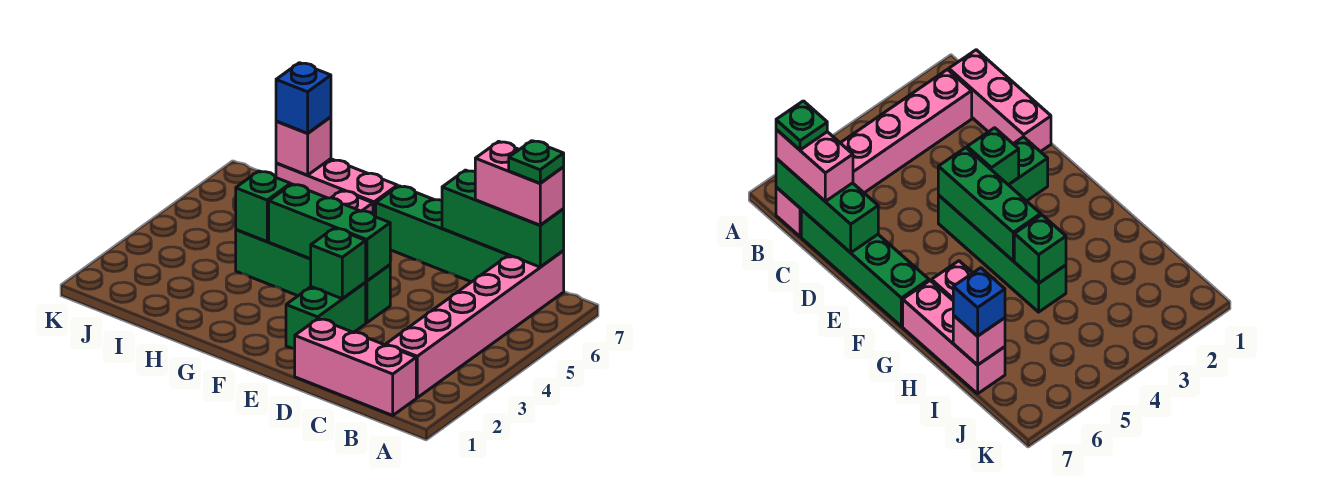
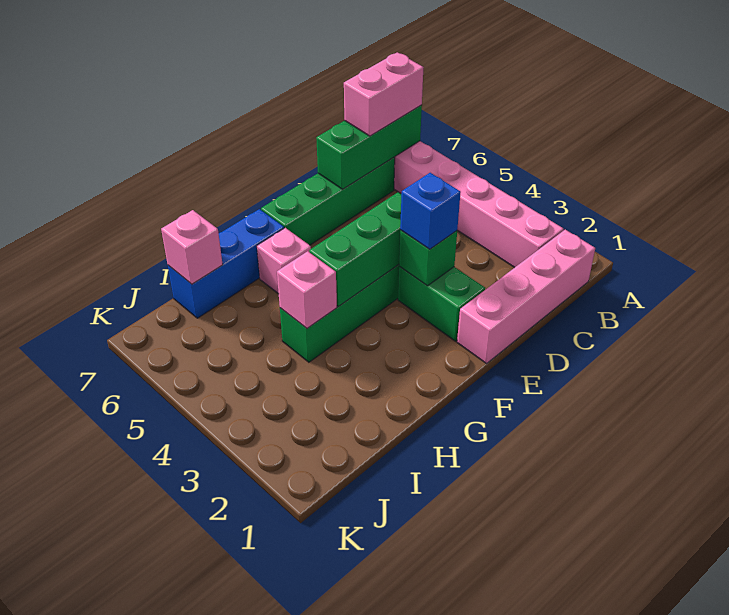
pink brick B1:D1 level 1 -> pink brick B1:E1 level 1
green plate B7 level 4 -> none
pink brick G7:I7 level 1 -> blue brick G7:I7 level 1
green brick H4 level 2 -> pink brick H4 level 2
blue brick I7 level 3 -> blue brick E3 level 3

